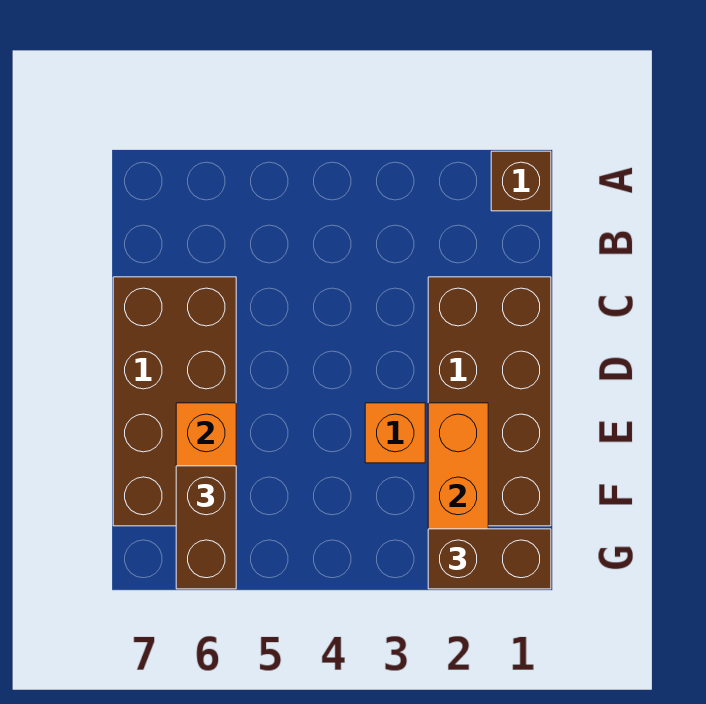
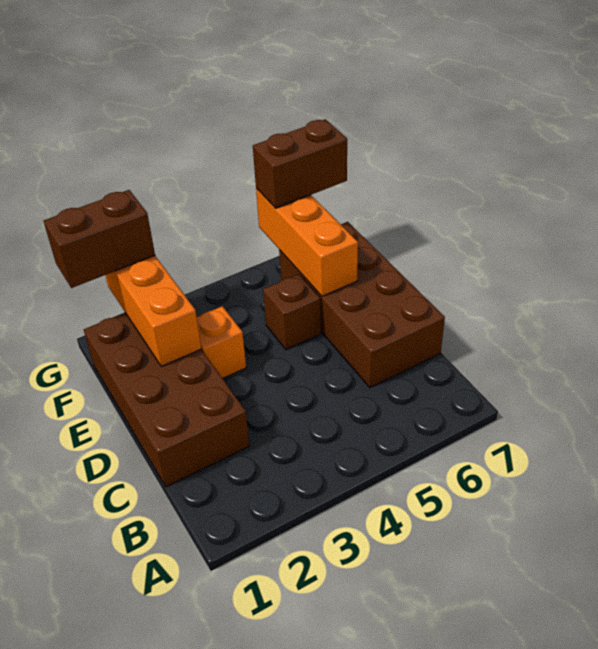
brown brick A1 level 1 -> brown brick E5 level 1
brown brick F6:G6 level 3 -> brown brick G6:G7 level 3

